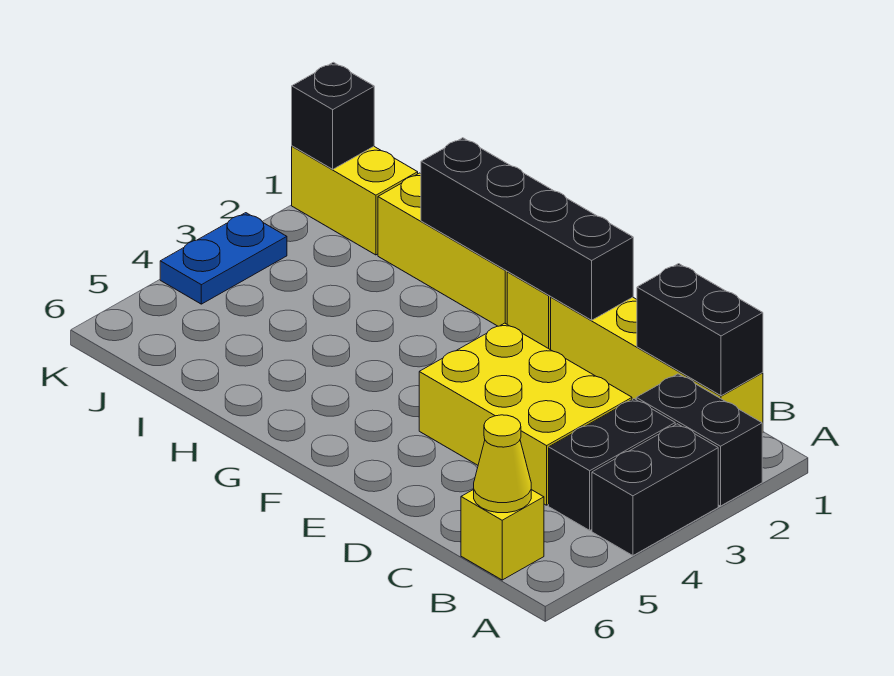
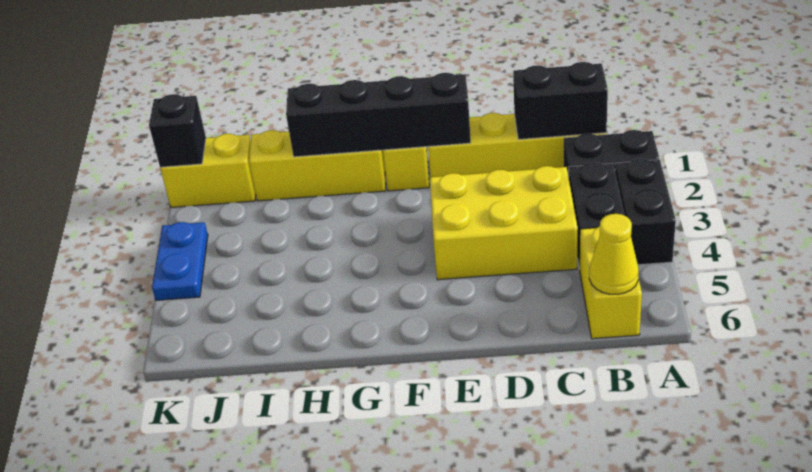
yellow brick B6 level 1 -> yellow brick B5:B6 level 1

